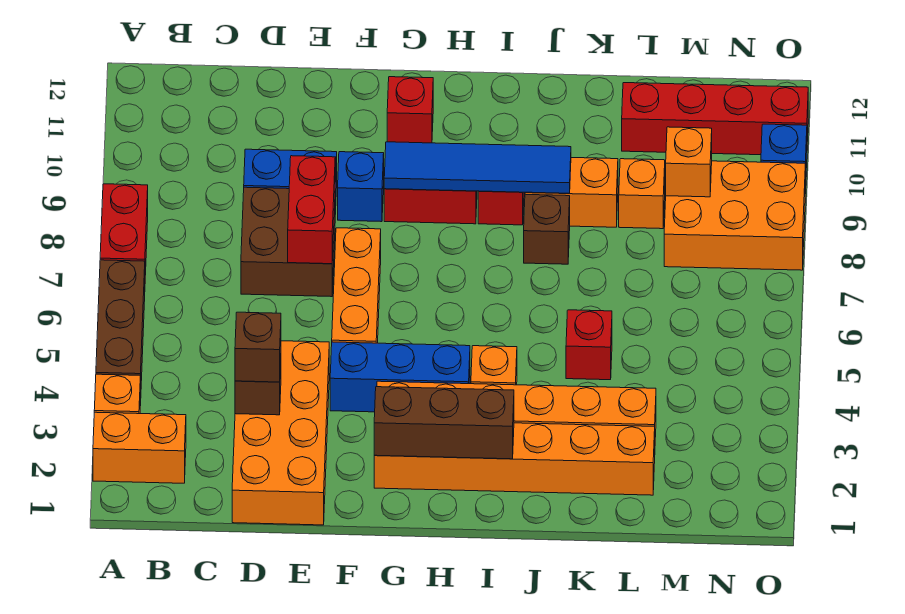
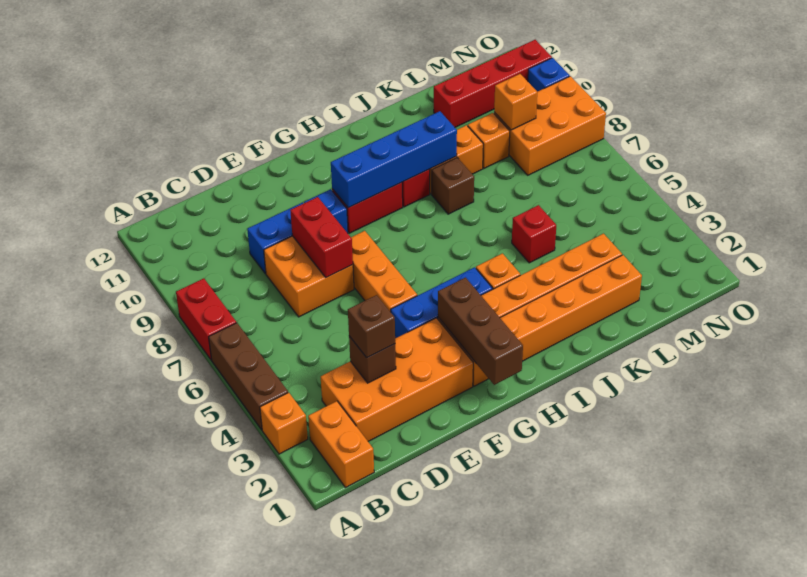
orange brick A2:B2 level 1 -> orange brick B1:B2 level 1
orange brick D1:E4 level 1 -> orange brick C2:F3 level 1
brown brick D7:E8 level 1 -> orange brick D7:E8 level 1
brown brick G2:I2 level 2 -> brown brick G1:G3 level 2
blue tile G9:J9 level 2 -> blue brick G9:J9 level 2
red brick G11 level 1 -> none

